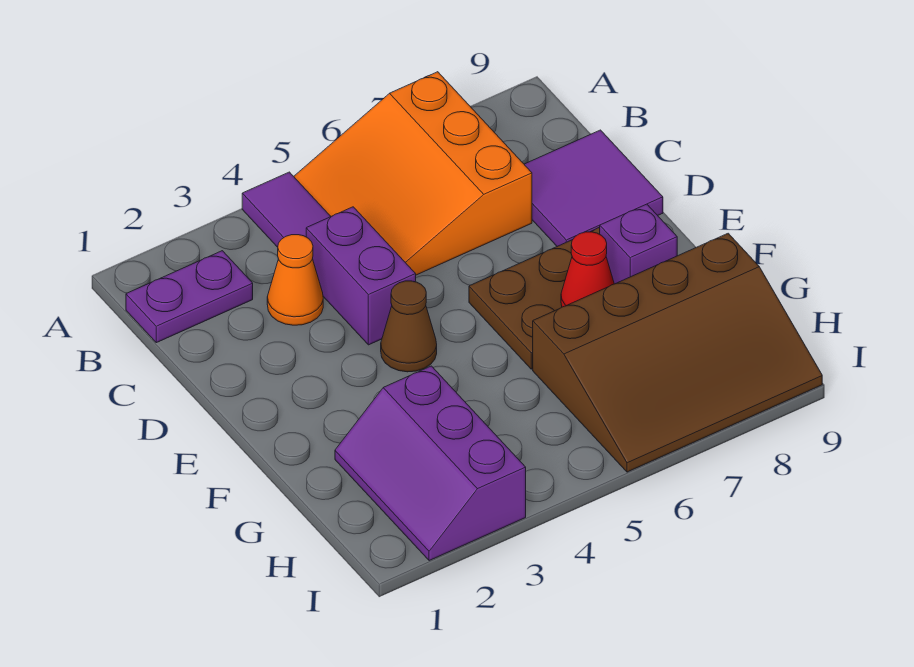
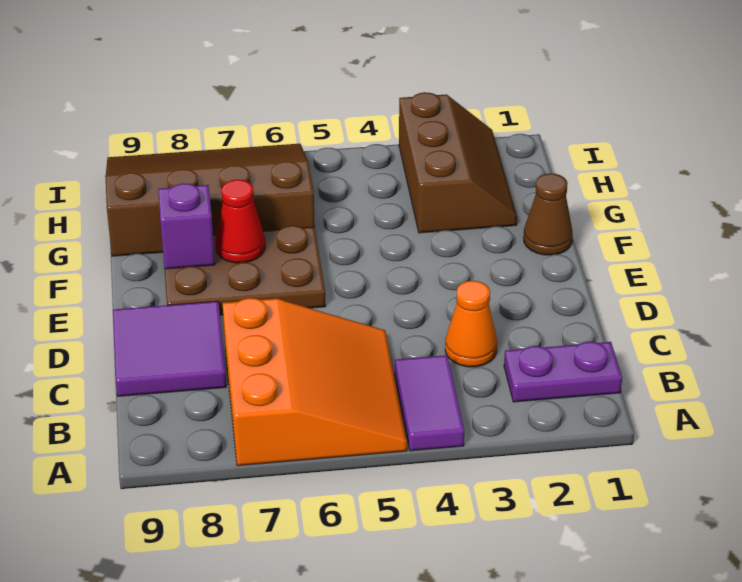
purple brick C4:D4 level 1 -> none
brown cone E4 level 1 -> brown cone F1 level 1
purple slope G2:I3 level 1 top 3 -> brown slope G2:I3 level 1 top 3

